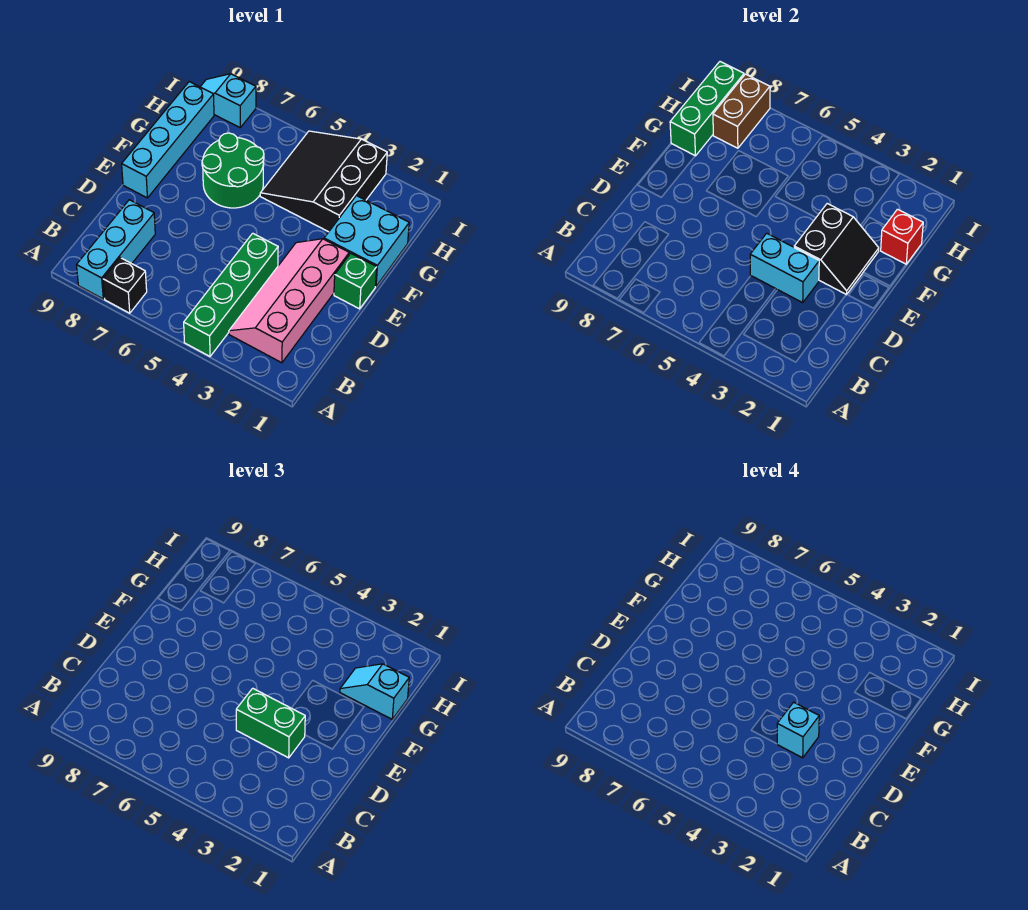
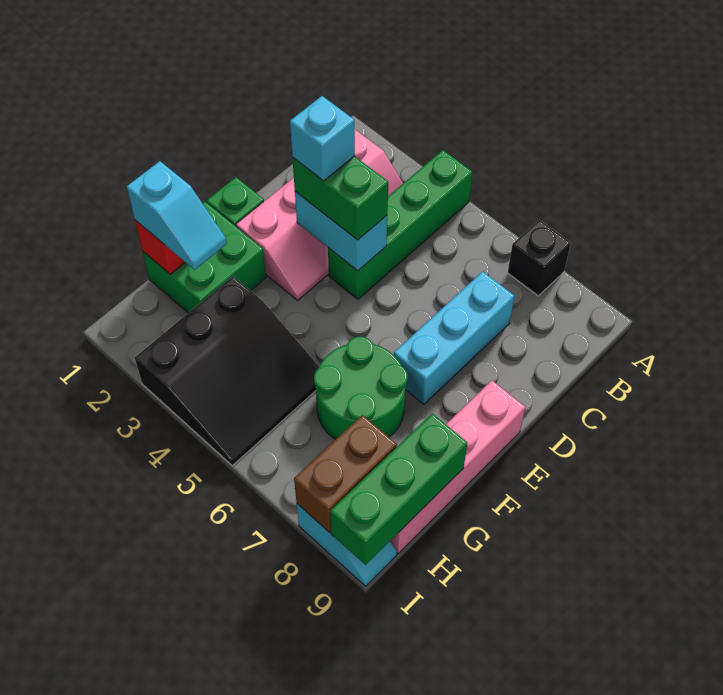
cyan brick A8:C8 level 1 -> cyan brick C7:E7 level 1
black slope E2:F3 level 2 top 3 -> none
cyan brick E9:H9 level 1 -> pink brick E9:H9 level 1
cyan brick F1:G2 level 1 -> green brick F1:G2 level 1

